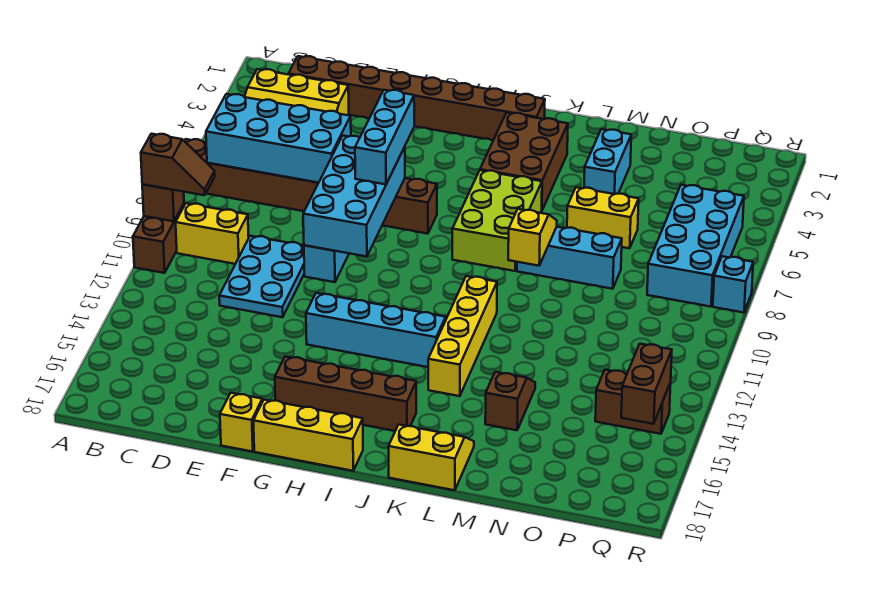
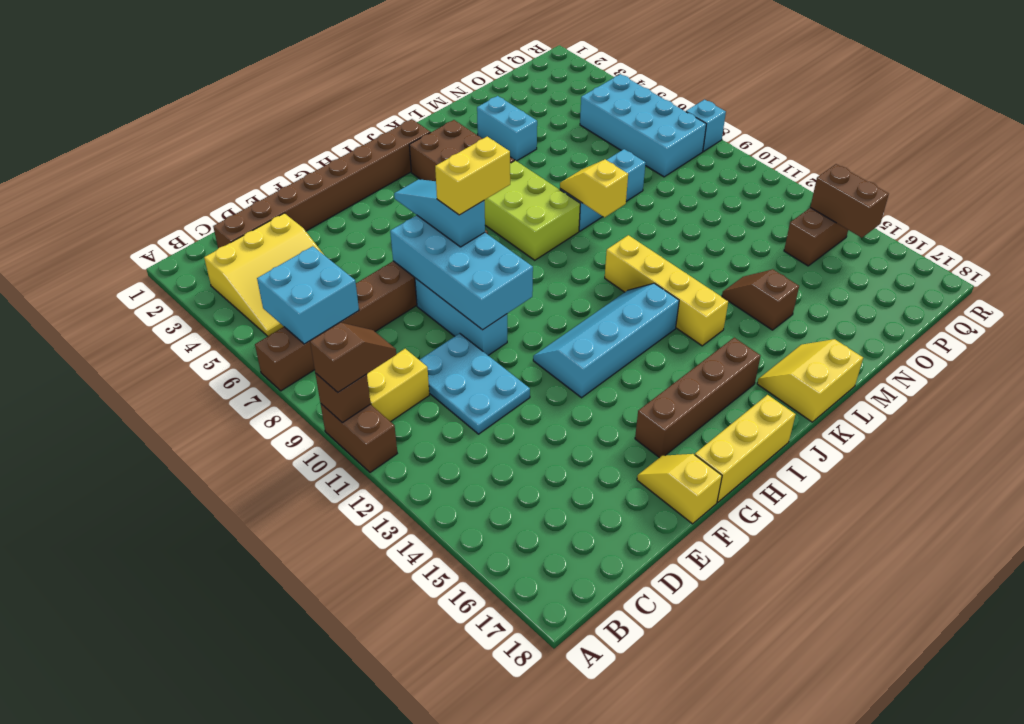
cyan brick B6:E7 level 2 -> cyan brick B6:C7 level 2
cyan brick G6:G8 level 3 -> cyan slope G6:G8 level 3 top 8
yellow brick M6:N6 level 1 -> yellow brick G8:H8 level 4

